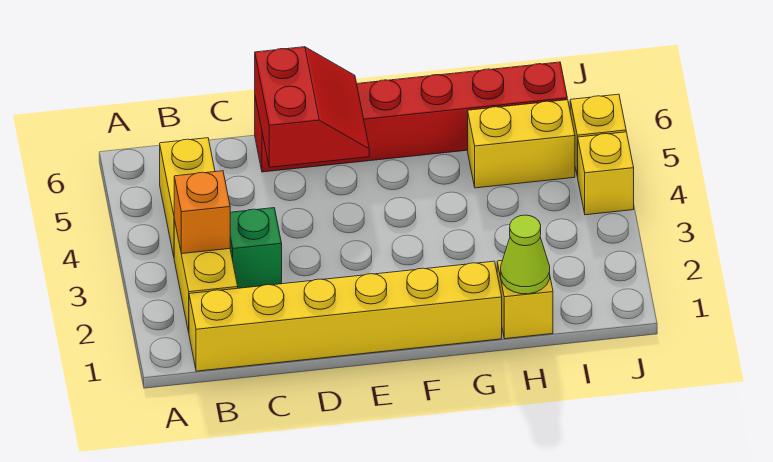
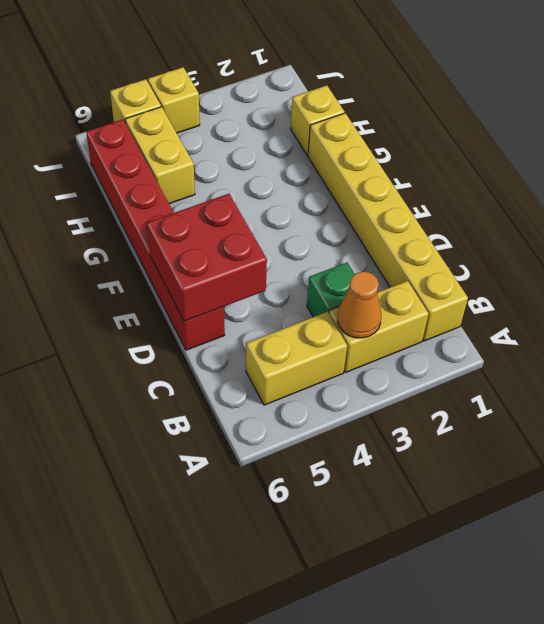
orange brick B3 level 2 -> orange cone B3 level 2
red slope D5:E6 level 2 top D -> red brick D5:E6 level 2
lime cone H1 level 2 -> none

